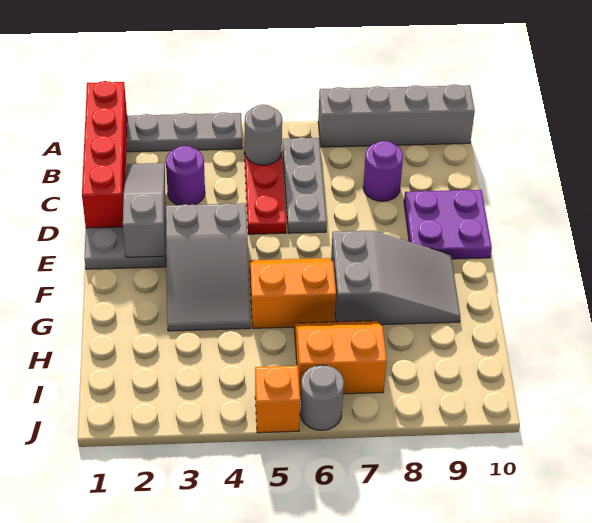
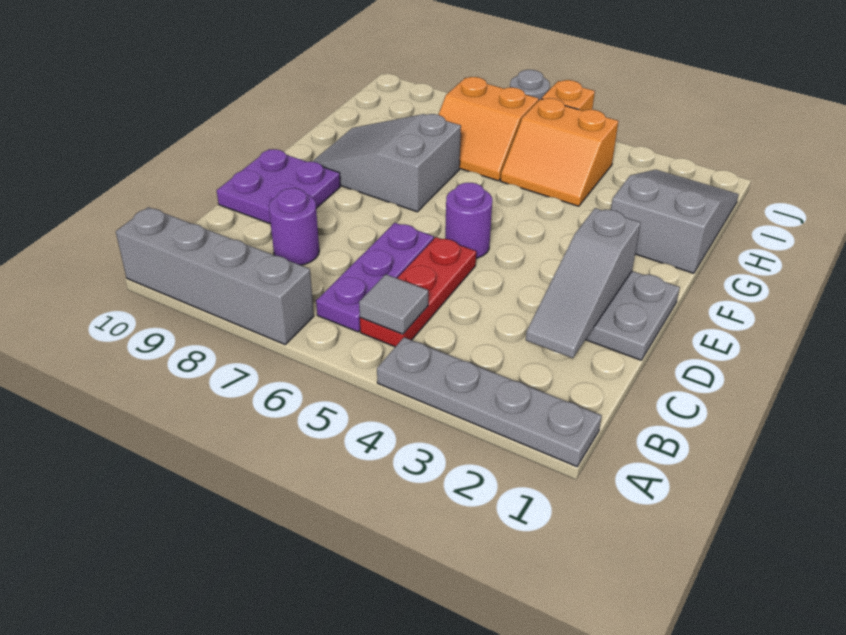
red brick A1:D1 level 2 -> none
grey round brick B5 level 2 -> grey tile B5 level 2
grey plate B6:D6 level 1 -> purple plate B6:D6 level 1
purple round brick C3 level 1 -> purple round brick E5 level 1
grey slope E3:G4 level 1 top E -> grey slope G1:I2 level 1 top G
orange slope F5:G6 level 1 top G -> orange slope H4:I5 level 1 top I

